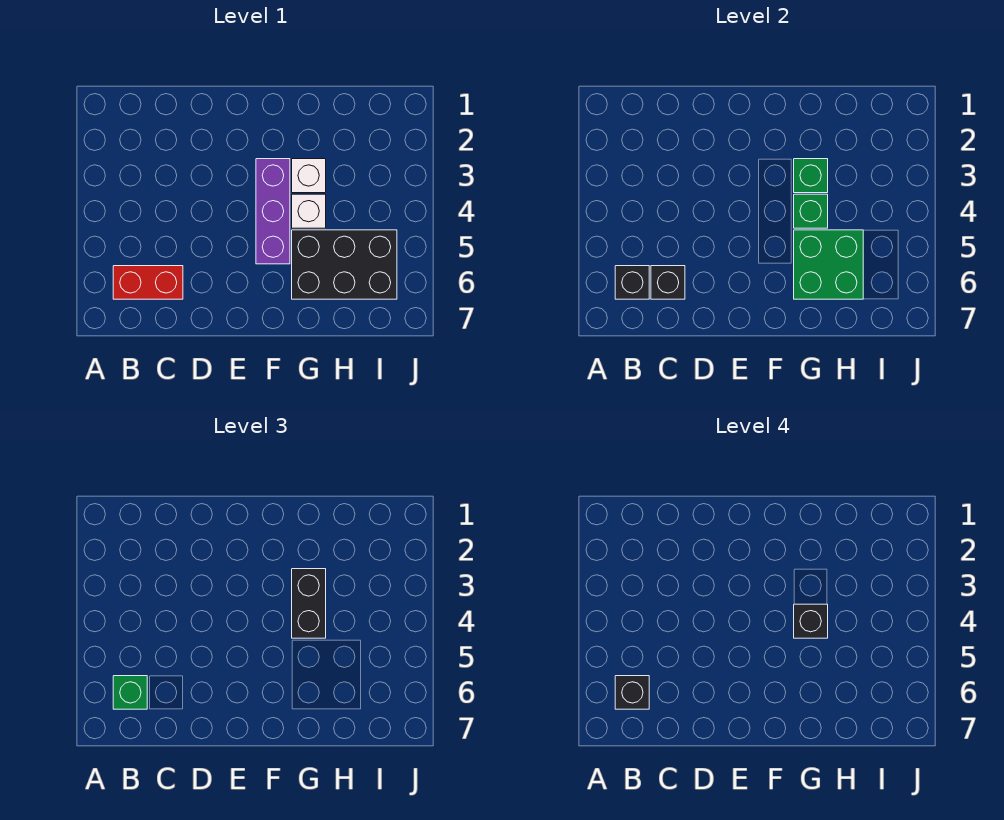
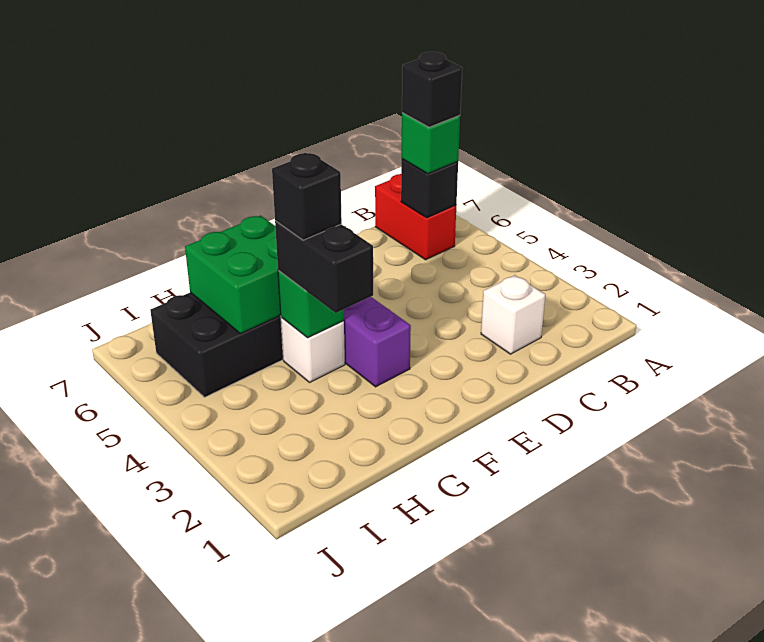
red brick B6:C6 level 1 -> red brick B6:B7 level 1
black brick C6 level 2 -> none
white brick G3 level 1 -> white brick C2 level 1
green brick G3 level 2 -> none

